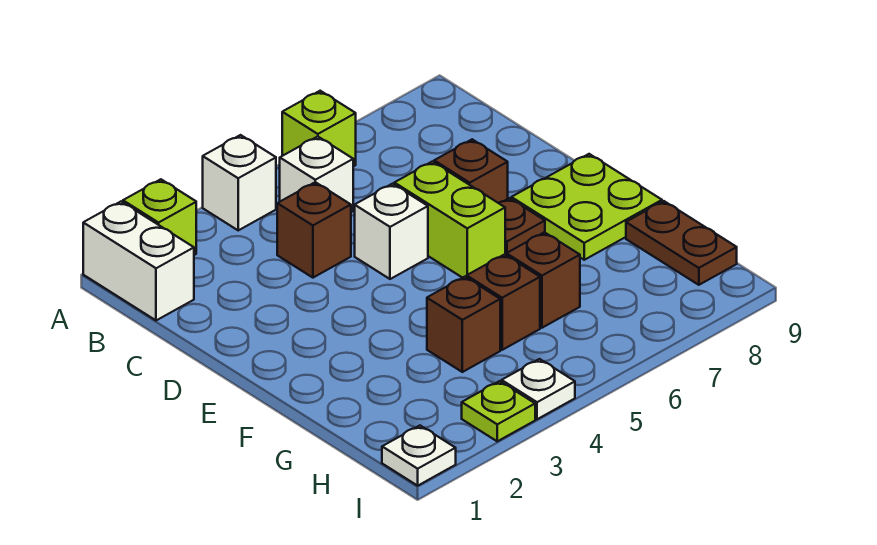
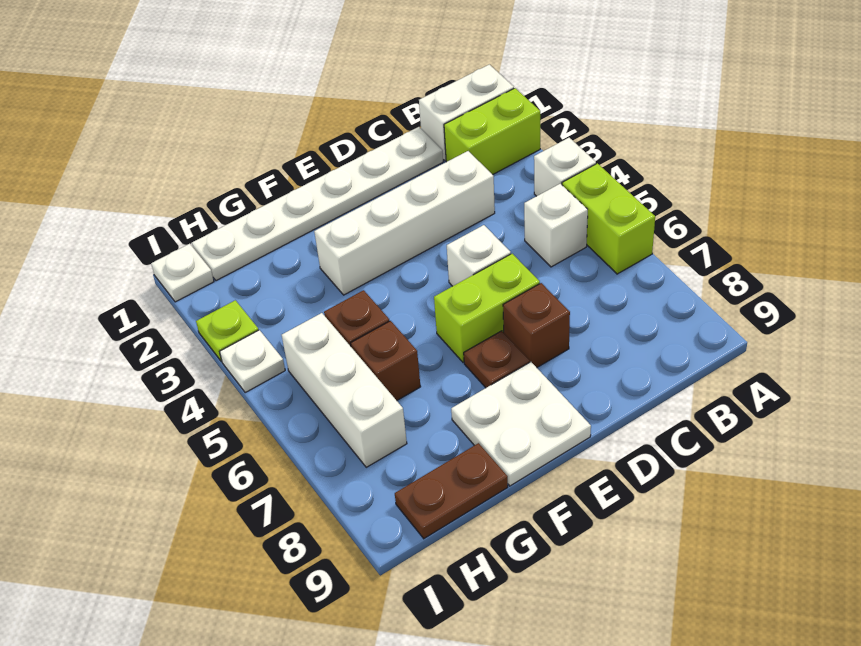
lime brick A2 level 1 -> lime brick A2:B2 level 1
lime brick A6 level 1 -> lime brick A5:A6 level 1
none -> white plate C1:H1 level 1
none -> white brick C3:F3 level 1
brown brick C4 level 1 -> none
lime plate E8:F9 level 1 -> white plate E8:F9 level 1
brown brick G4 level 1 -> none
none -> white brick H5:H7 level 1

